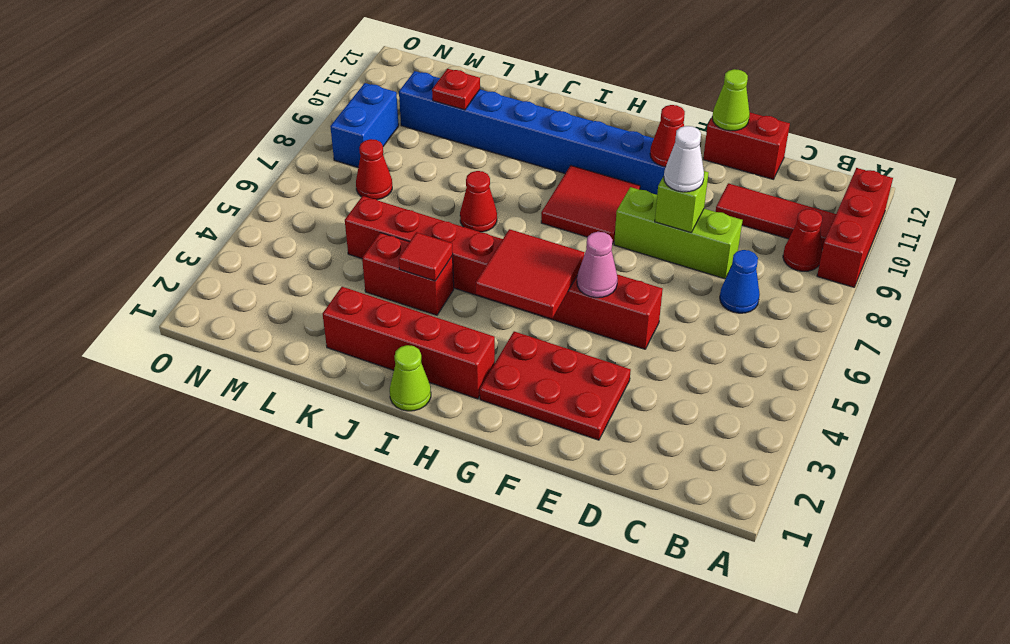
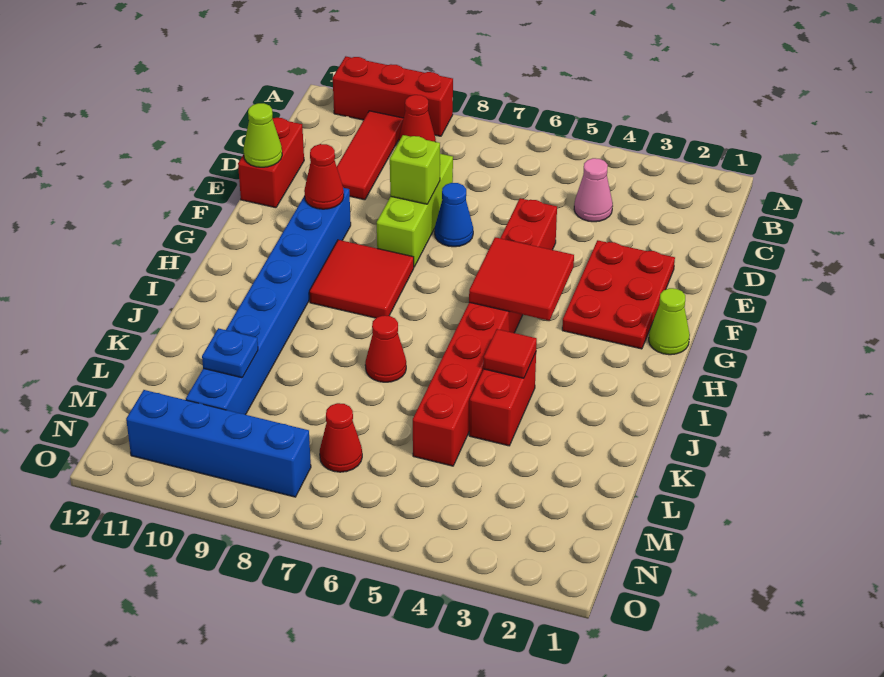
blue cone C7 level 1 -> blue cone E7 level 1
white cone E8 level 3 -> none
pink cone F5 level 2 -> pink cone C4 level 1
red brick H2:K2 level 1 -> none
lime cone I1 level 1 -> lime cone G1 level 1
red plate L10 level 2 -> blue plate L10 level 2
blue brick N8:N9 level 1 -> blue brick N8:N11 level 1

